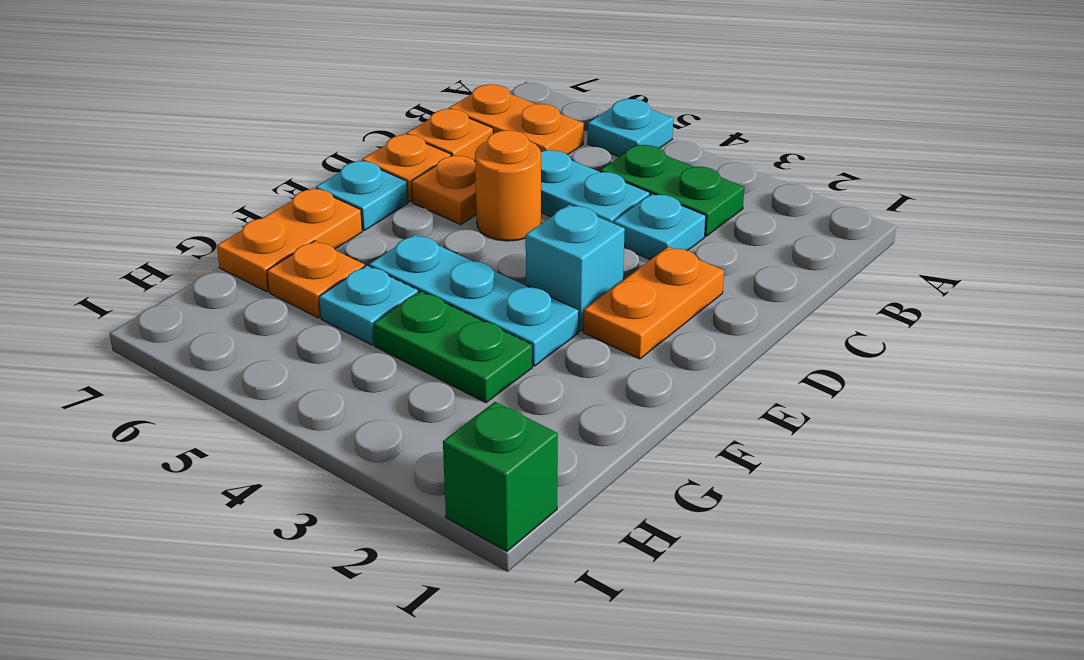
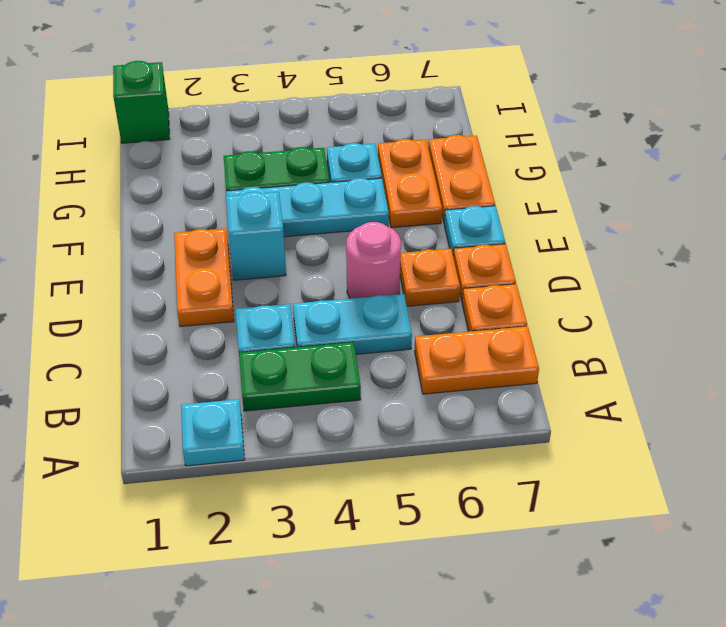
cyan plate A5 level 1 -> cyan plate A2 level 1
orange round brick D5 level 1 -> pink round brick D5 level 1
orange plate G6 level 1 -> orange plate F6:G6 level 1

